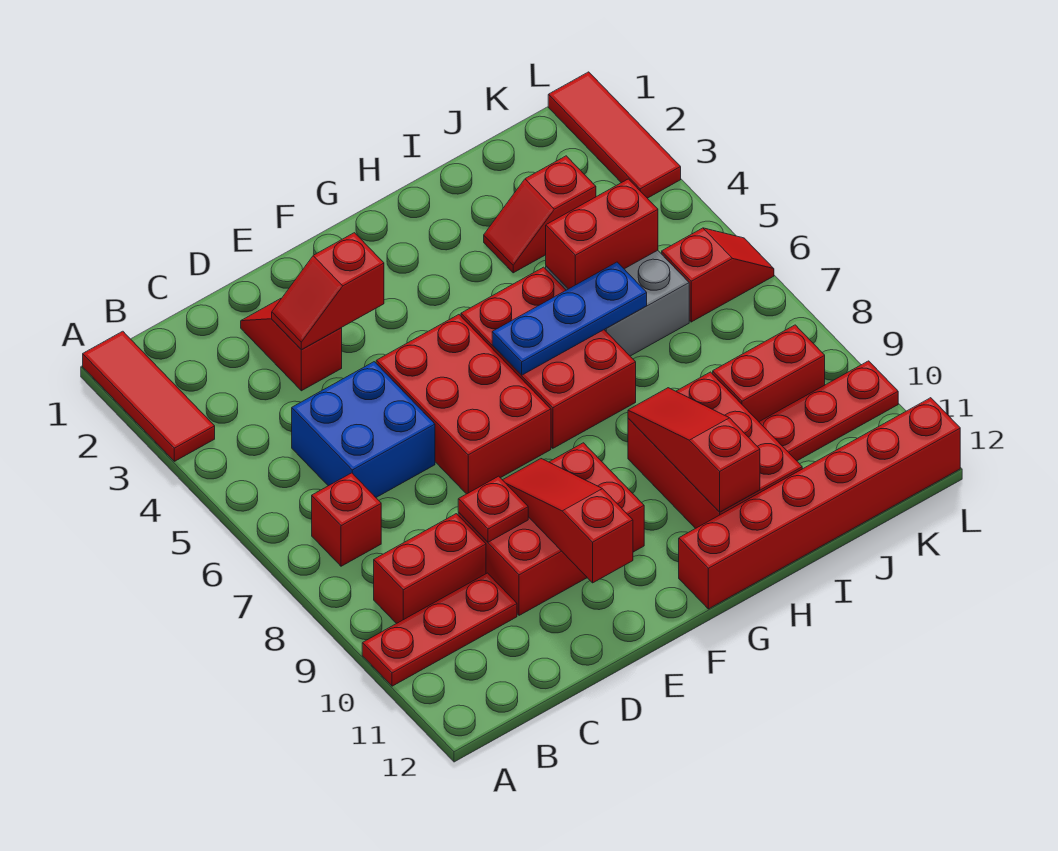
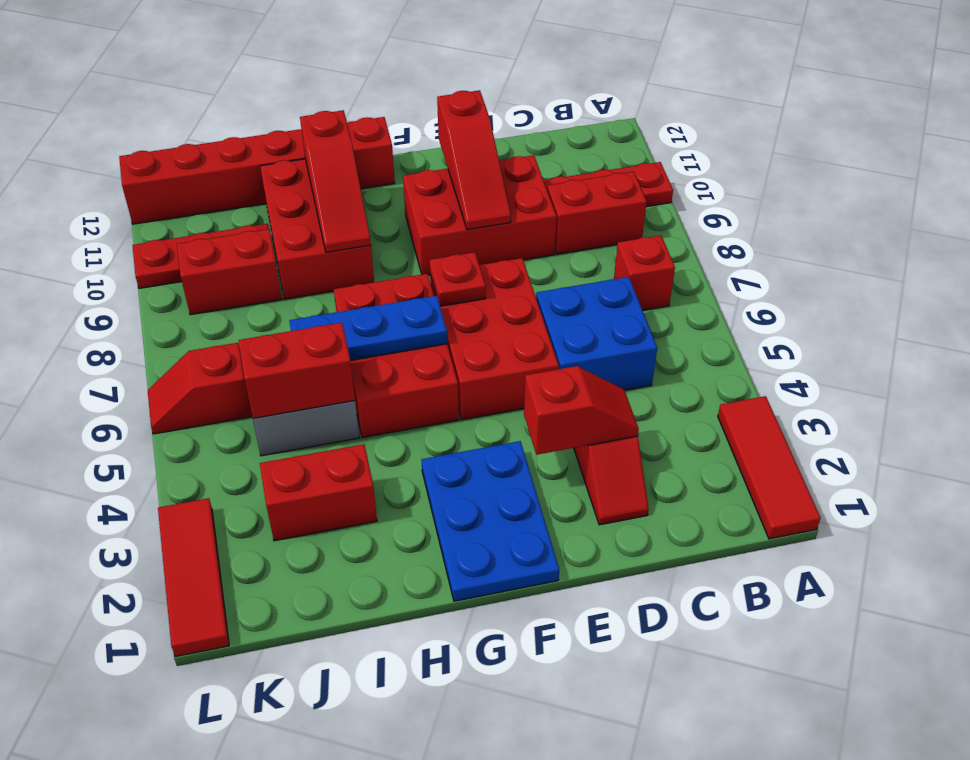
red plate D9 level 2 -> red plate F7 level 2
none -> blue plate F1:G3 level 1
red slope I3:J3 level 1 top J -> red brick I3:J3 level 1

